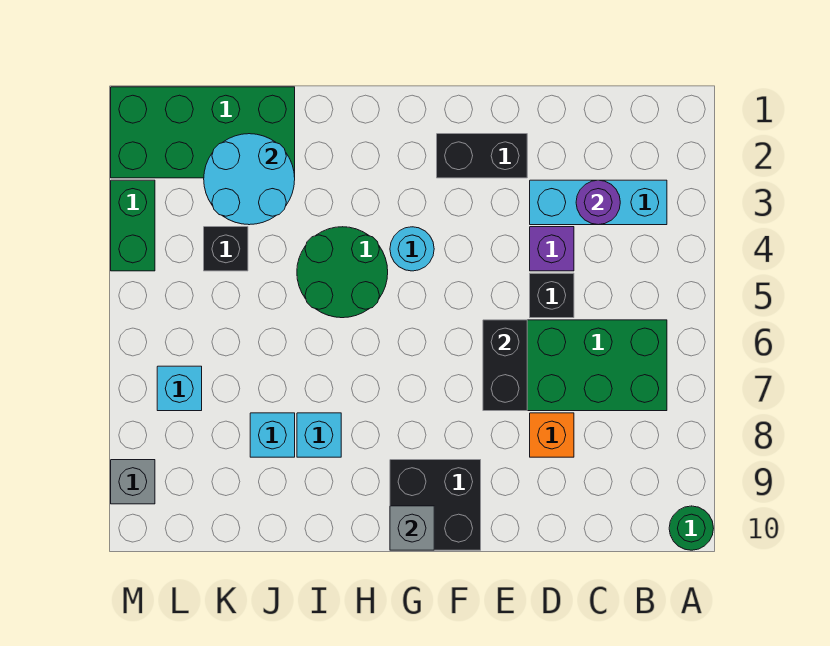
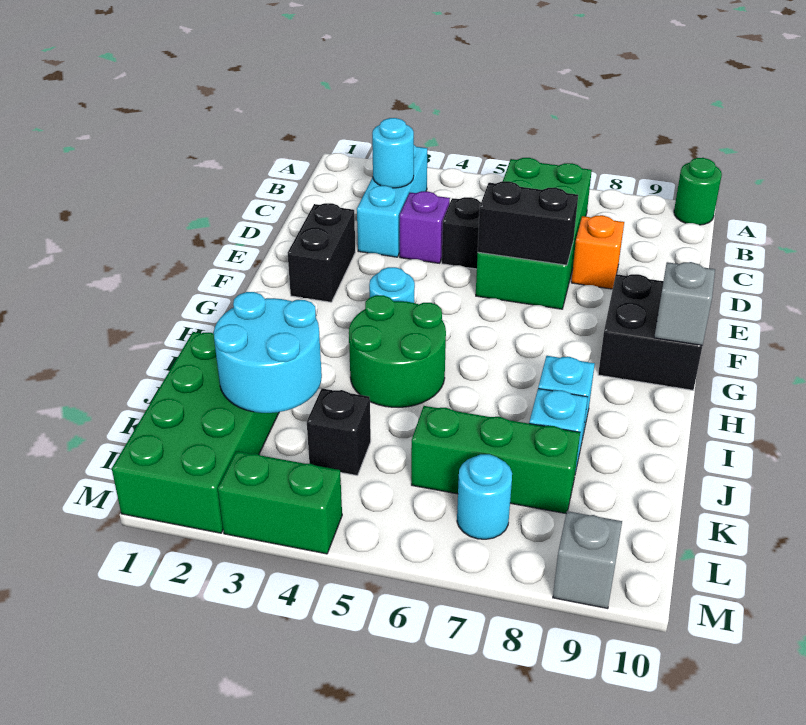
purple round brick C3 level 2 -> cyan round brick C3 level 2
none -> green brick K6:K8 level 1
cyan brick L7 level 1 -> cyan round brick L7 level 1

